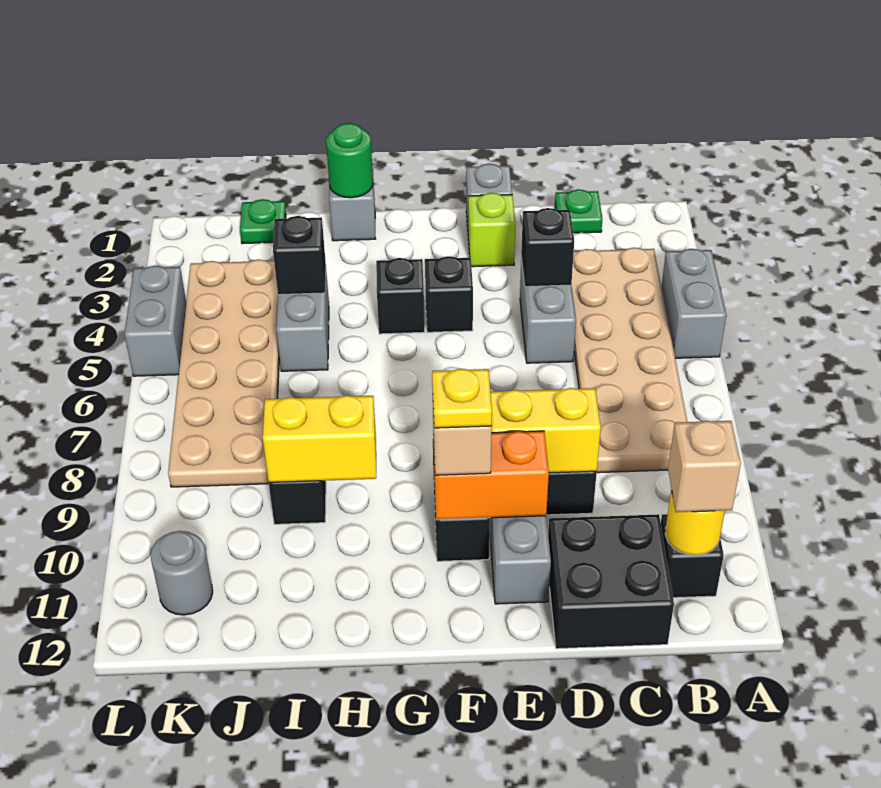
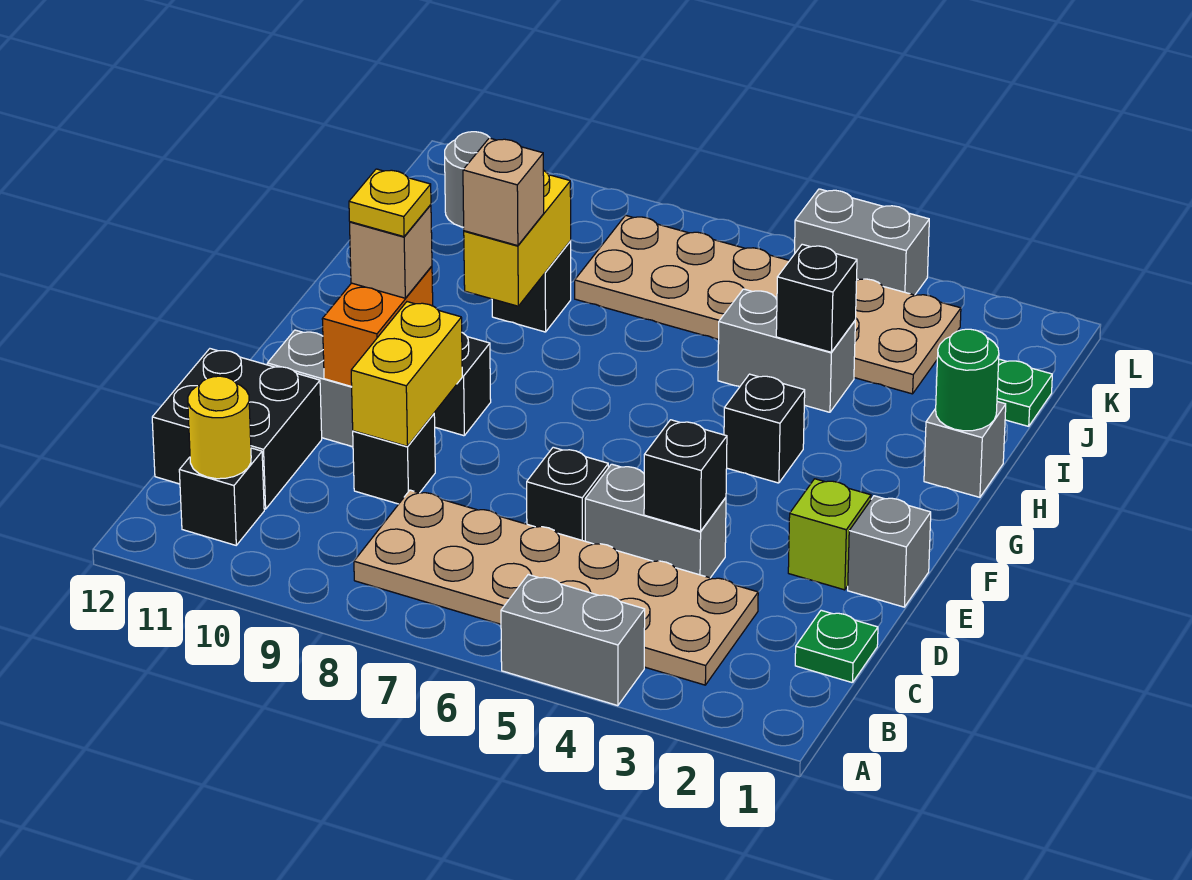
tan brick B11 level 3 -> tan brick H9 level 3
black brick F4 level 1 -> black brick D6 level 1

